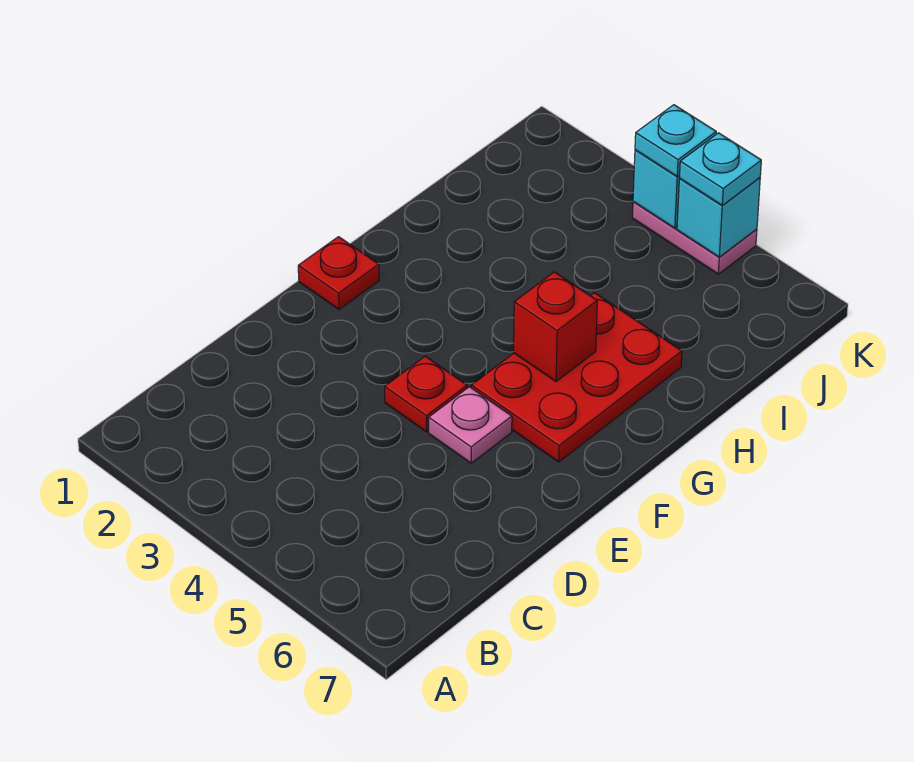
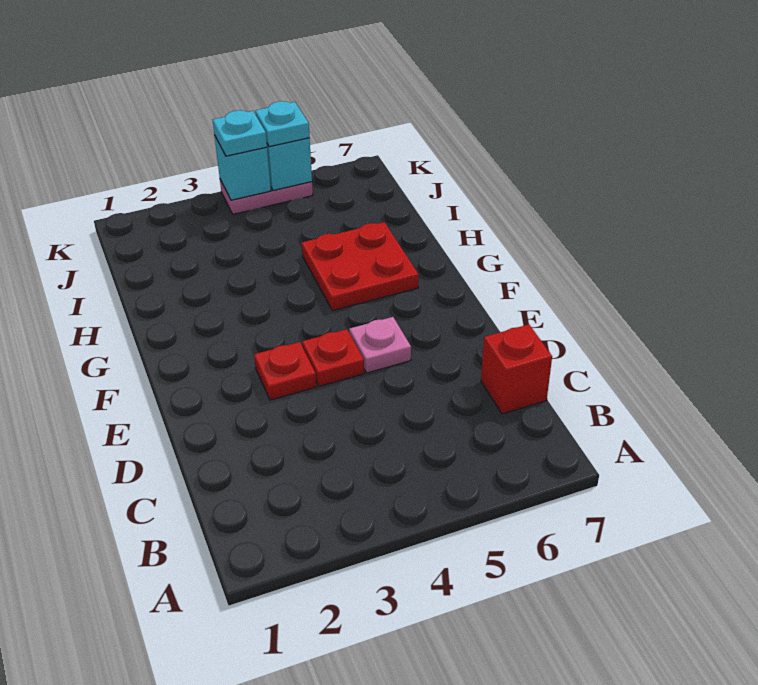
red plate F1 level 1 -> red plate E3 level 1
red plate F5:H6 level 1 -> red plate G5:H6 level 1
red brick G5 level 2 -> red brick C7 level 1

